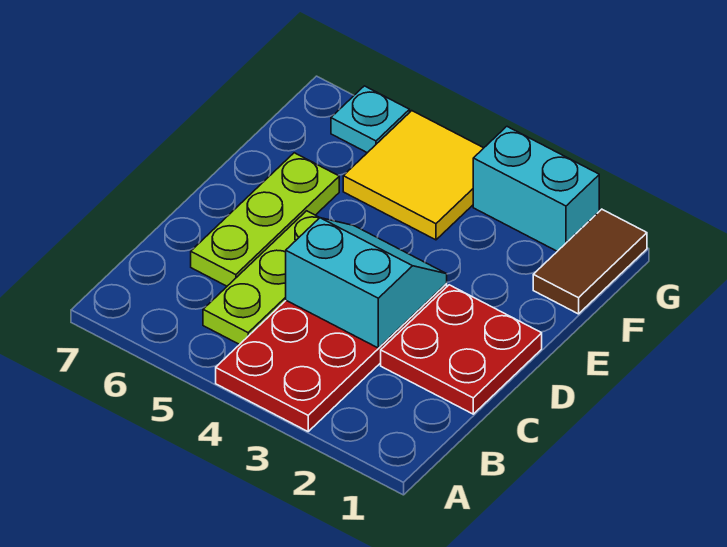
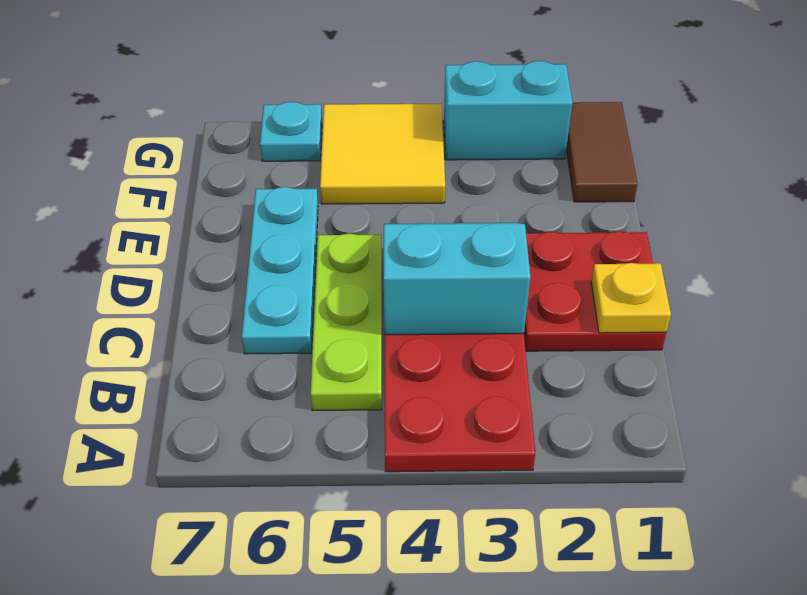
none -> yellow plate C1 level 2
lime plate C6:E6 level 1 -> cyan plate C6:E6 level 1

